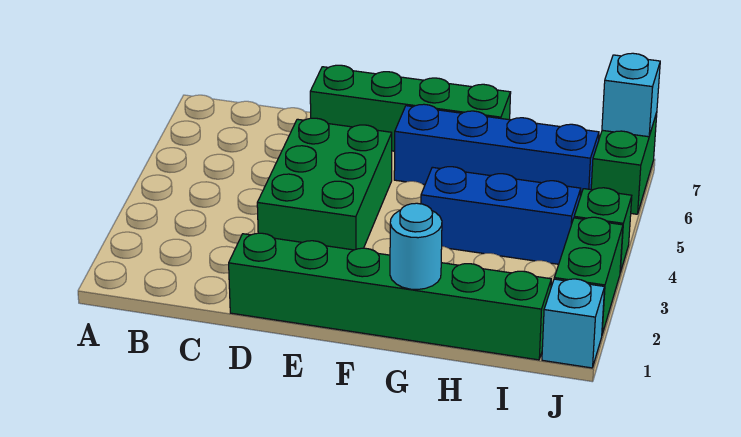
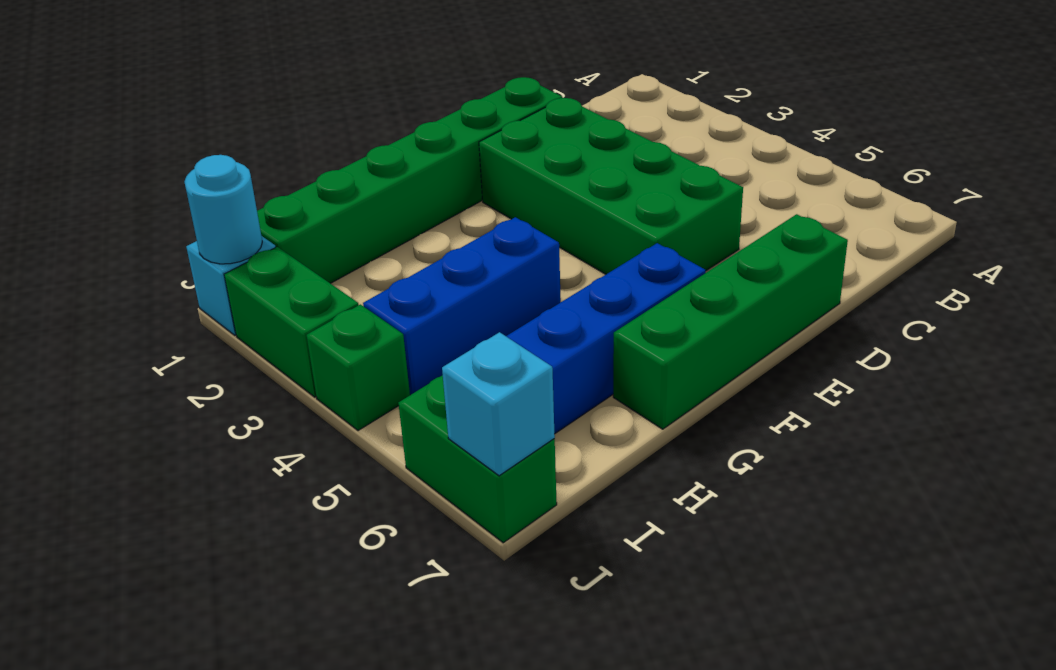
green brick D3:E5 level 1 -> green brick D2:E5 level 1
cyan round brick G1 level 2 -> cyan round brick J1 level 2

